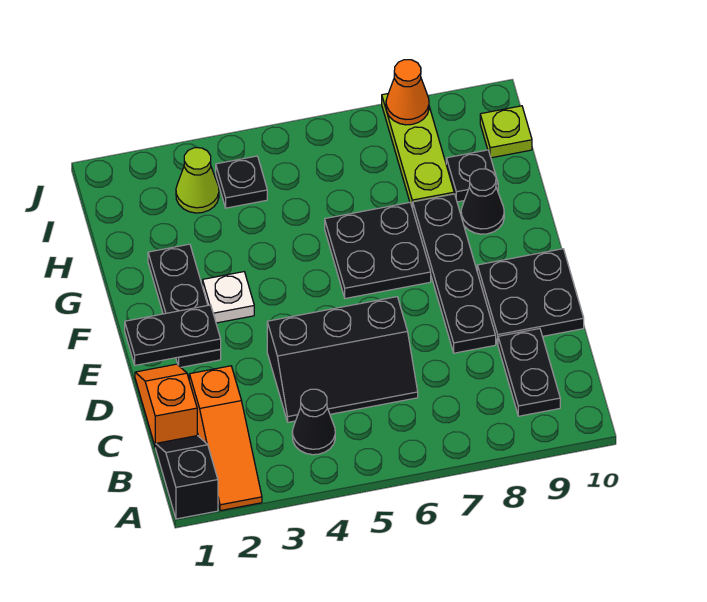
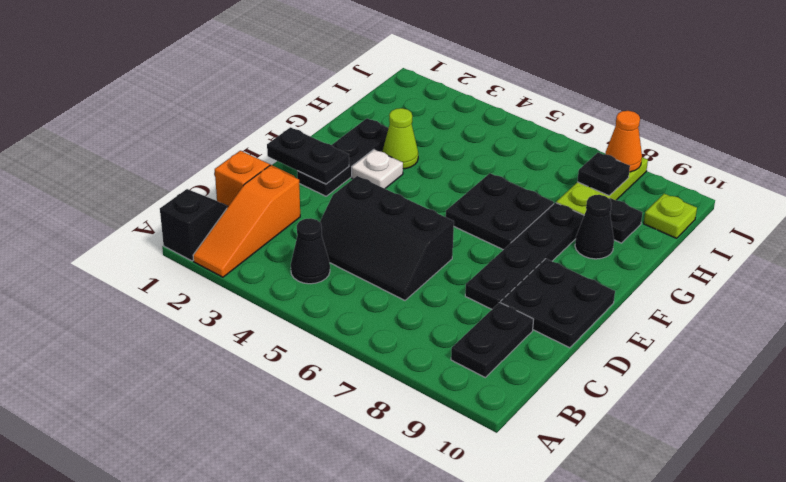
lime cone I3 level 1 -> lime cone G3 level 1
black plate I4 level 1 -> black plate I8 level 2

